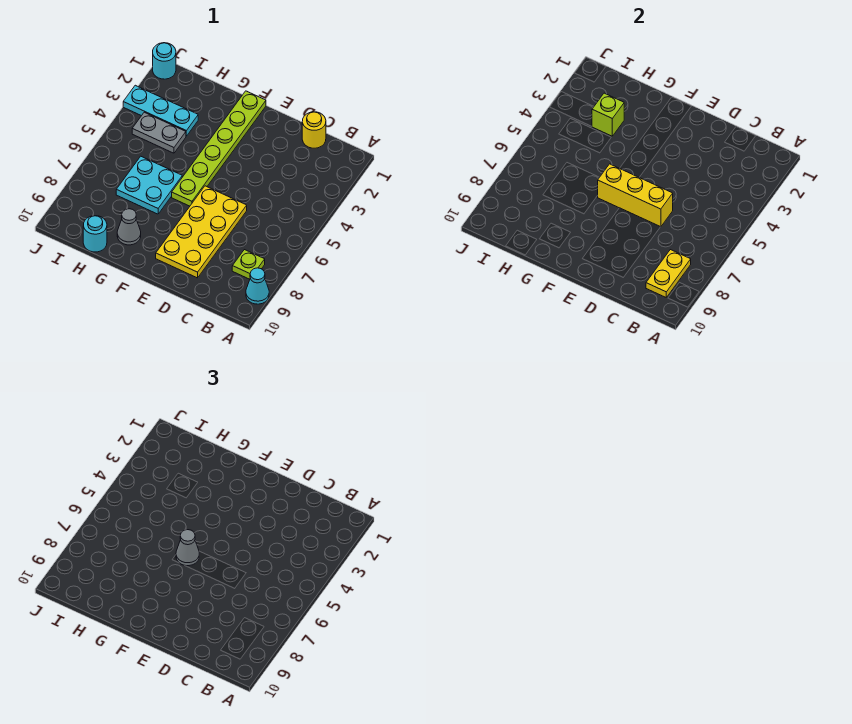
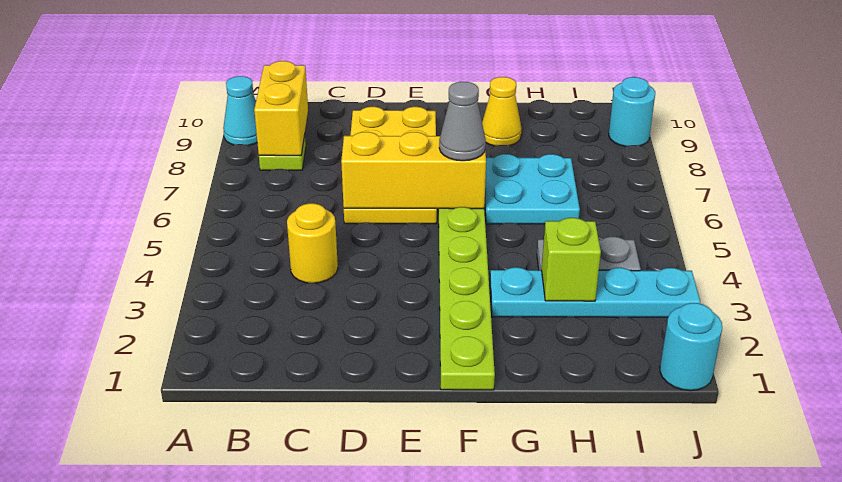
yellow plate B8:B9 level 2 -> yellow brick B8:B9 level 2
yellow round brick C1 level 1 -> yellow round brick C4 level 1
grey cone G9 level 1 -> yellow cone G9 level 1
cyan plate H3:J3 level 1 -> cyan plate G3:J3 level 1
cyan round brick H10 level 1 -> cyan round brick J9 level 1

